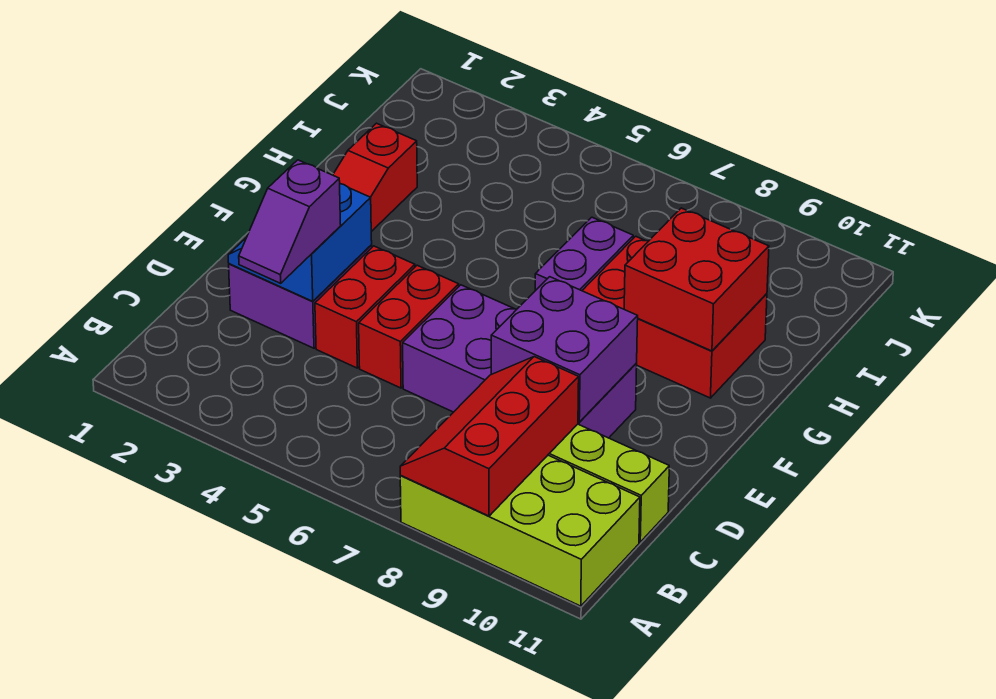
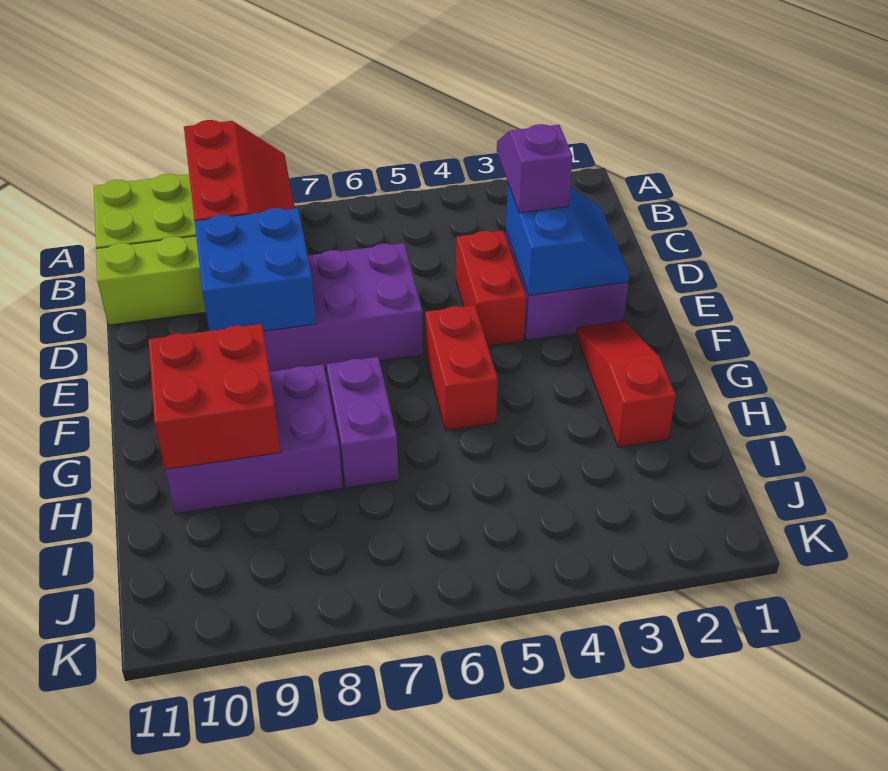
red brick D5:E5 level 1 -> red brick F5:G5 level 1
purple brick D8:E9 level 2 -> blue brick D8:E9 level 2
red brick G8:H10 level 1 -> purple brick G8:H10 level 1

